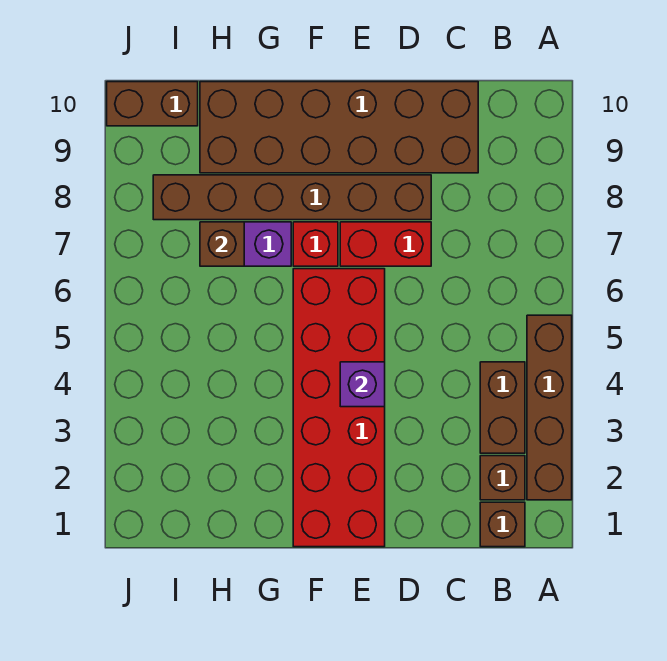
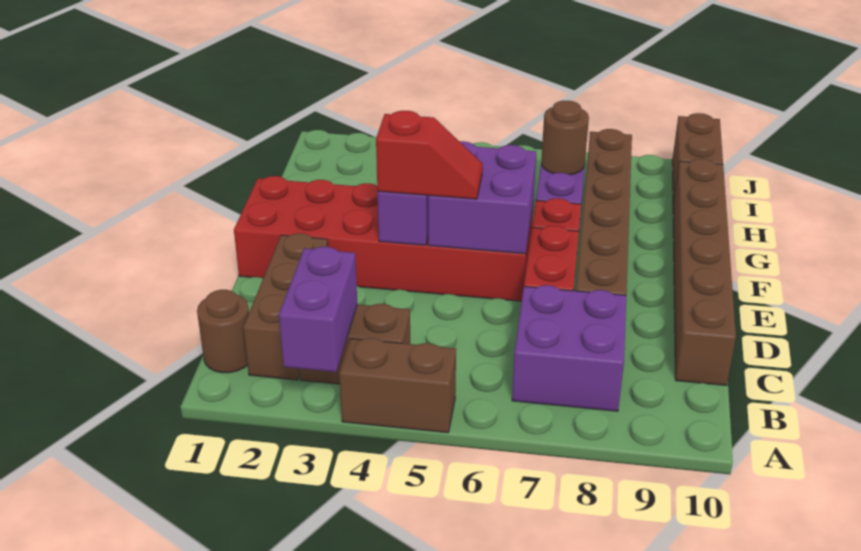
brown brick A2:A5 level 1 -> brown brick A4:A5 level 1
none -> purple brick A3:B3 level 2
brown brick B1 level 1 -> brown round brick B1 level 1
brown brick B2 level 1 -> brown brick B2:D2 level 1
none -> purple brick B7:C8 level 1
brown brick C9:H10 level 1 -> brown brick C10:H10 level 1
none -> red slope E4:E5 level 3 top 4
none -> purple brick E5:F6 level 2
brown brick H7 level 2 -> brown round brick H7 level 2

